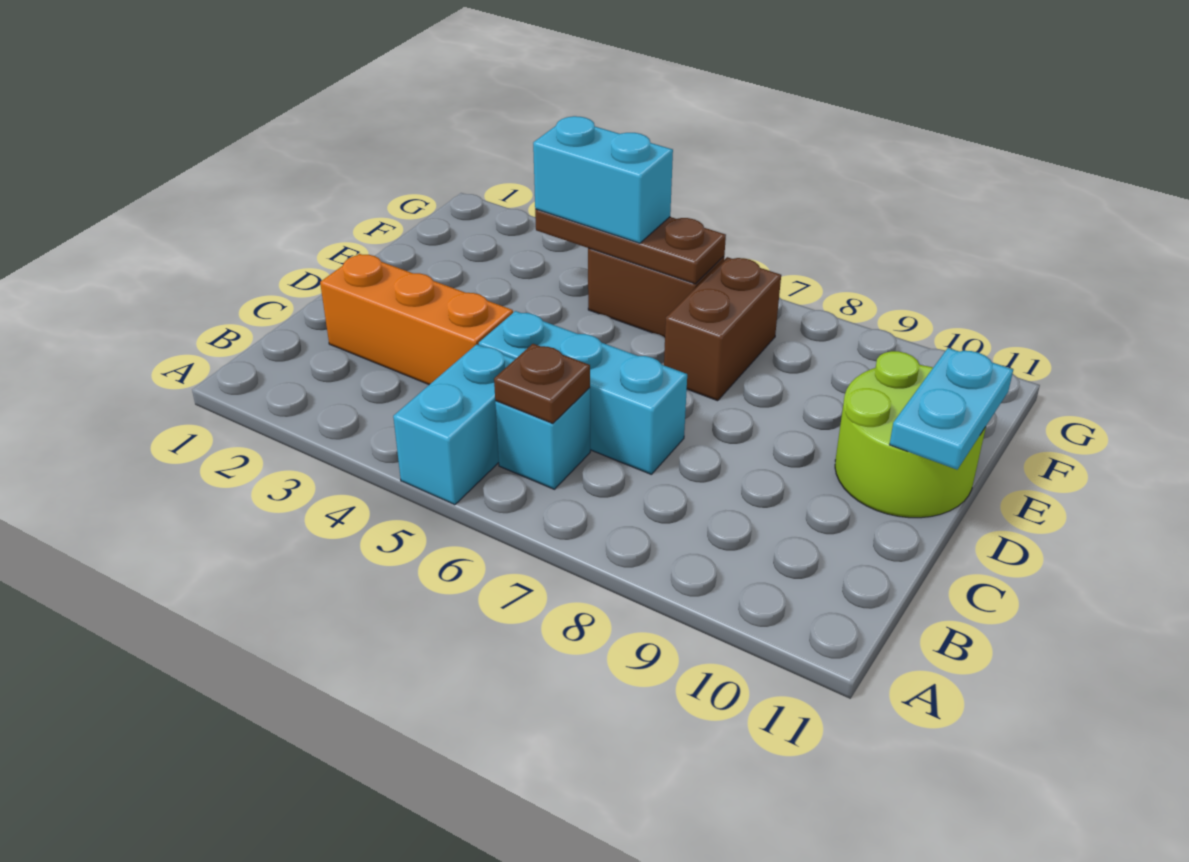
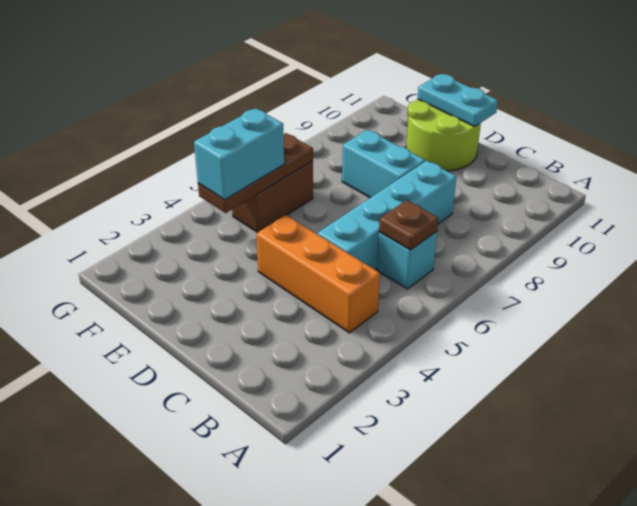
cyan brick A5:B5 level 1 -> cyan brick D8:E8 level 1
orange brick C2:C4 level 1 -> orange brick B4:D4 level 1
cyan brick C5:C7 level 1 -> cyan brick C5:C8 level 1
brown brick E7:F7 level 1 -> none

